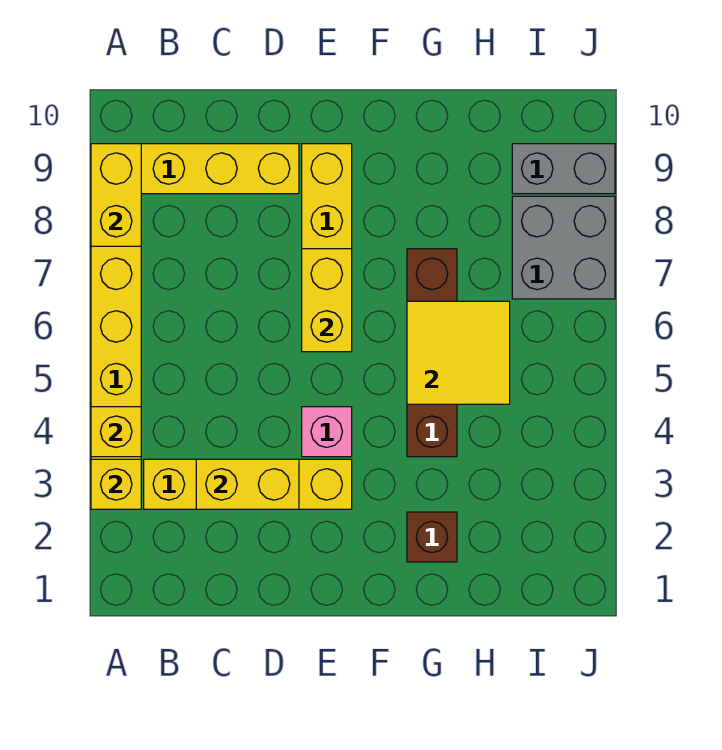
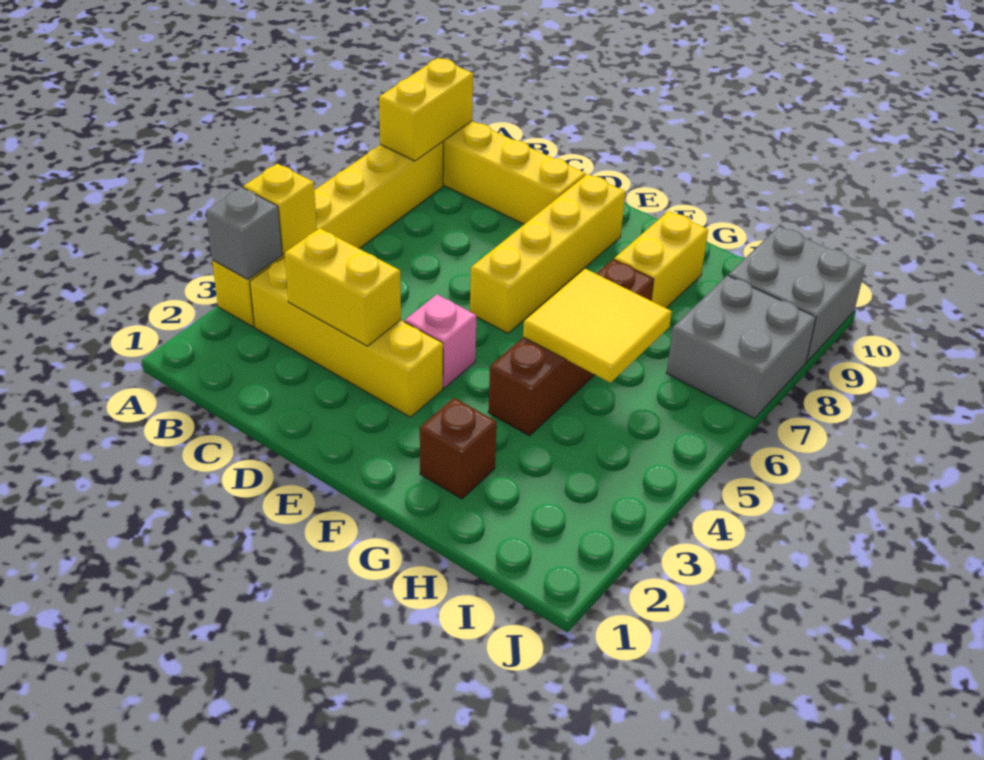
yellow brick A3 level 2 -> grey brick A3 level 2
yellow brick E6:E7 level 2 -> yellow brick G8:G9 level 1
grey brick I9:J9 level 1 -> grey brick I9:J10 level 1

